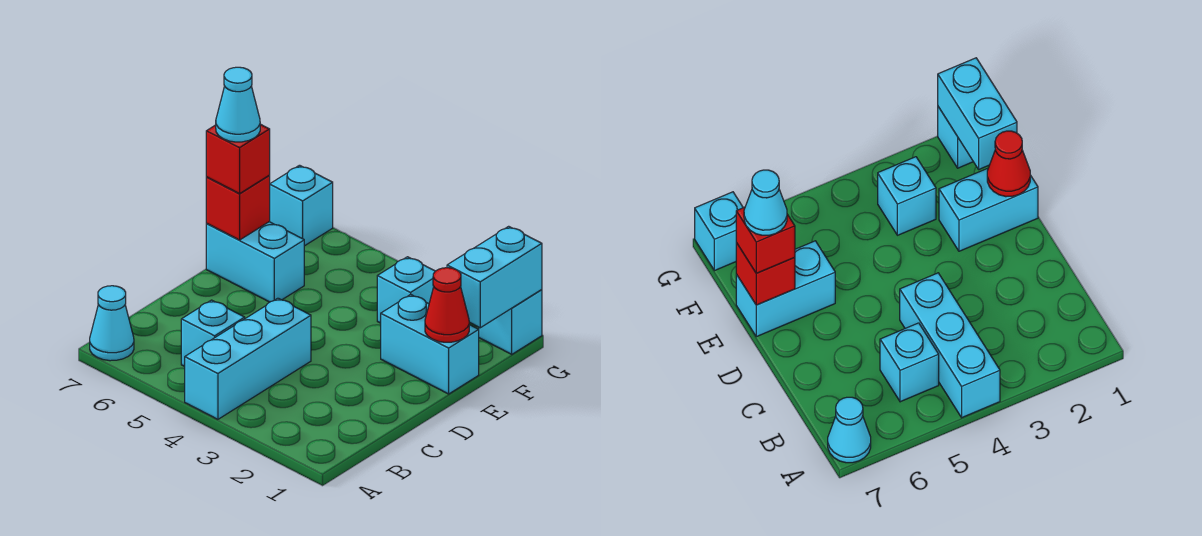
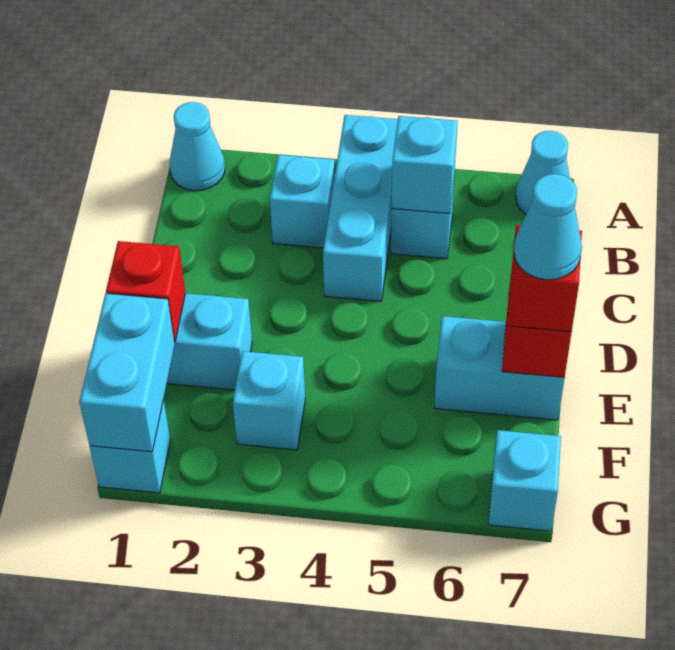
none -> cyan cone A1 level 1
none -> cyan brick B3 level 1
none -> cyan brick B5 level 2
red cone E1 level 2 -> red brick E1 level 2

